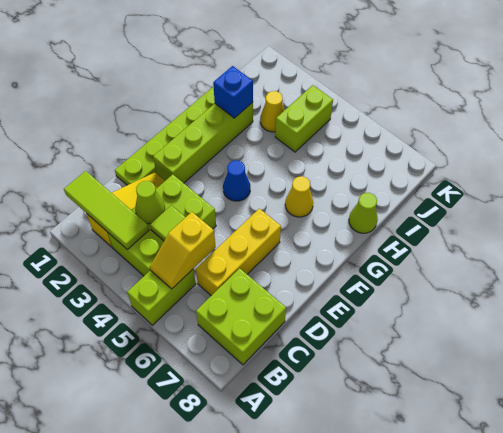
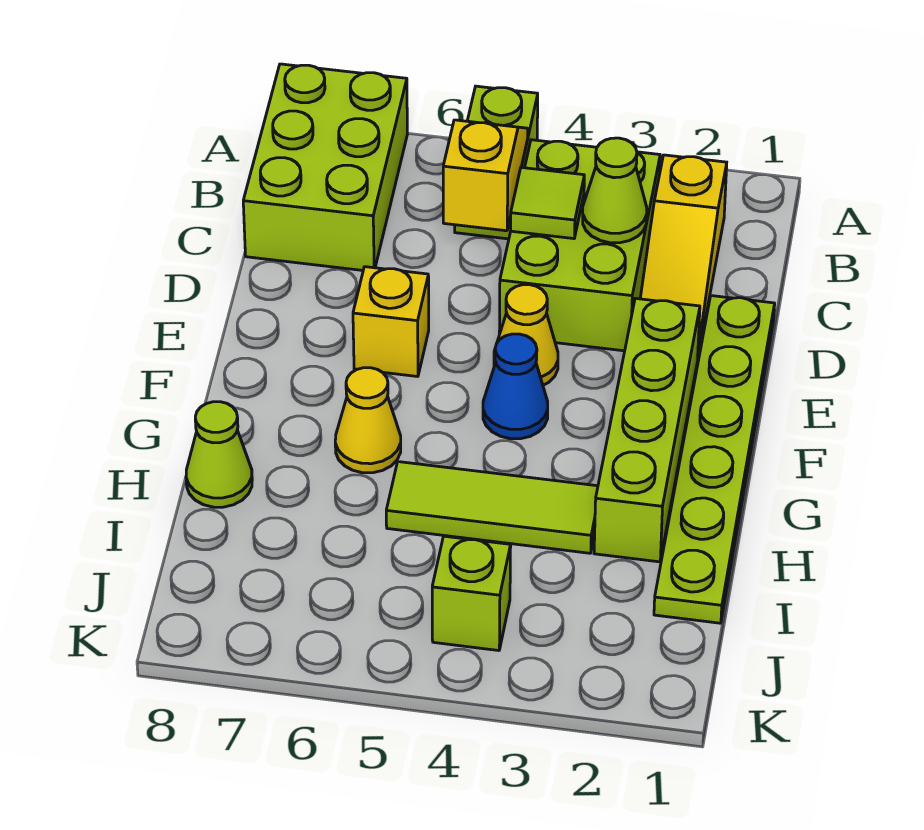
lime tile B1:B3 level 2 -> lime tile H3:H5 level 1
lime brick B7:C8 level 1 -> lime brick A7:C8 level 1
yellow brick C6:E6 level 1 -> yellow brick E6 level 1
blue brick H2 level 2 -> none
yellow cone I3 level 1 -> yellow cone E4 level 1
lime brick I4:J4 level 1 -> lime brick J4 level 1

